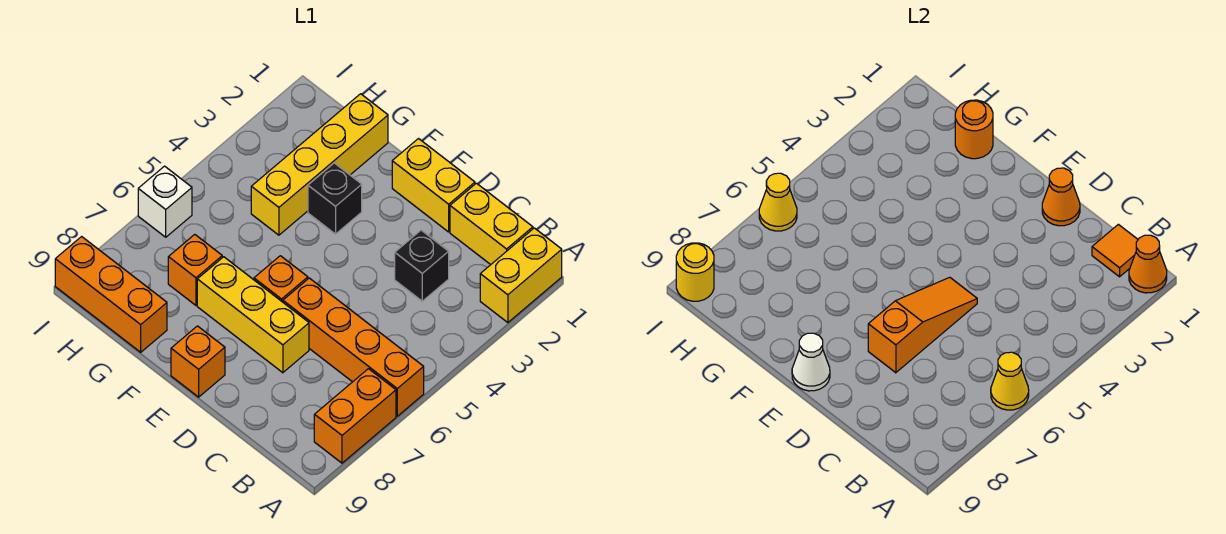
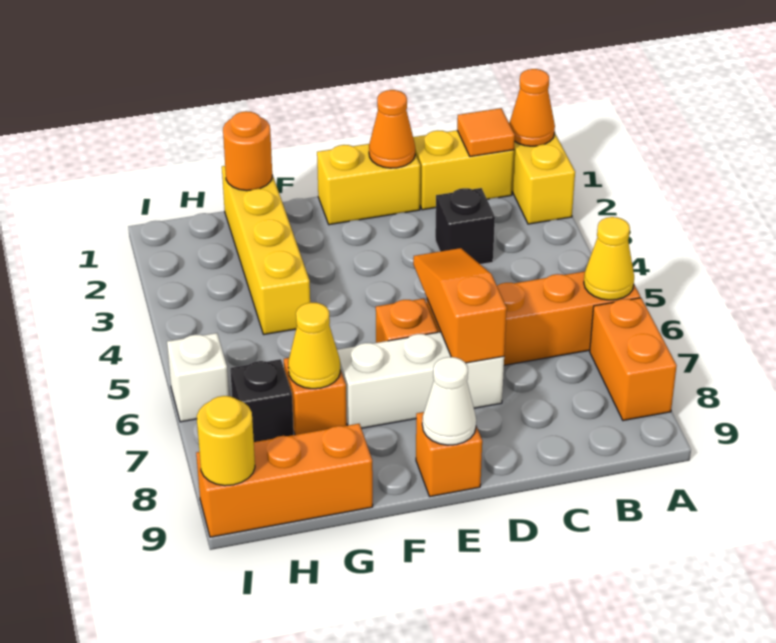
yellow brick D7:F7 level 1 -> white brick D7:F7 level 1
black brick F3 level 1 -> black brick H7 level 1
yellow cone I6 level 2 -> yellow cone G7 level 2

